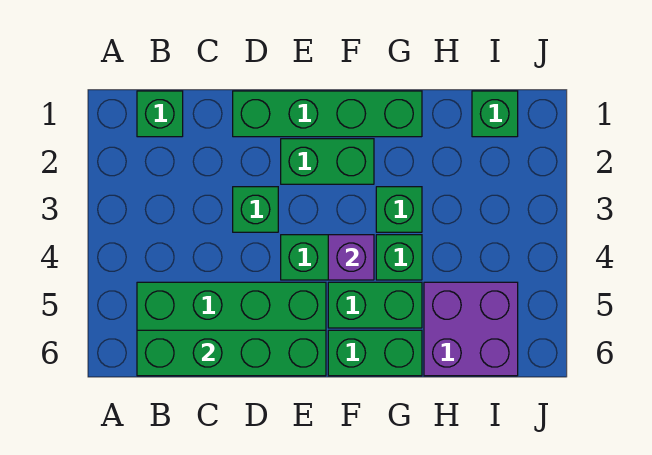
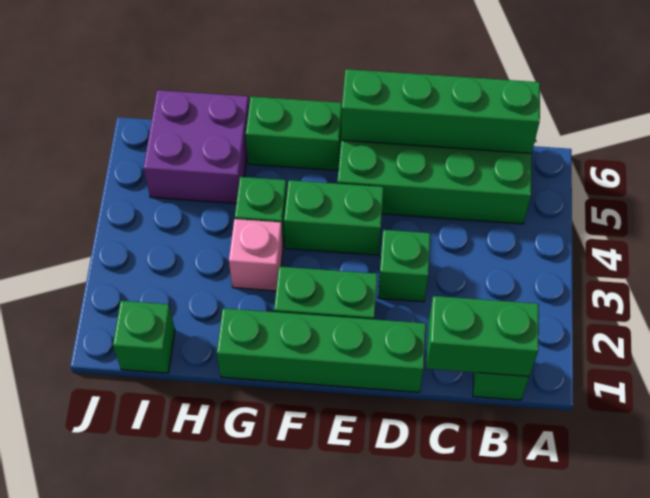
purple brick F4 level 2 -> none
green brick F5:G5 level 1 -> green brick B1:C1 level 2
green brick G3 level 1 -> pink brick G3 level 1

